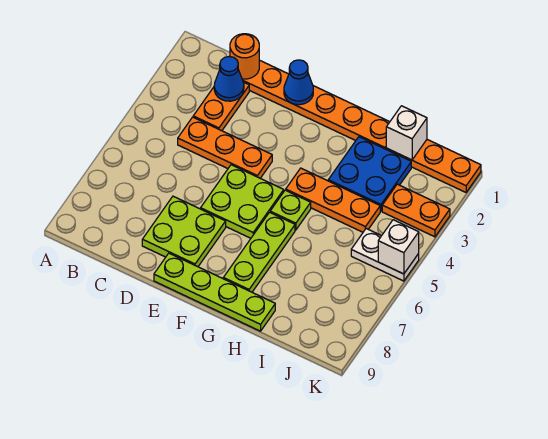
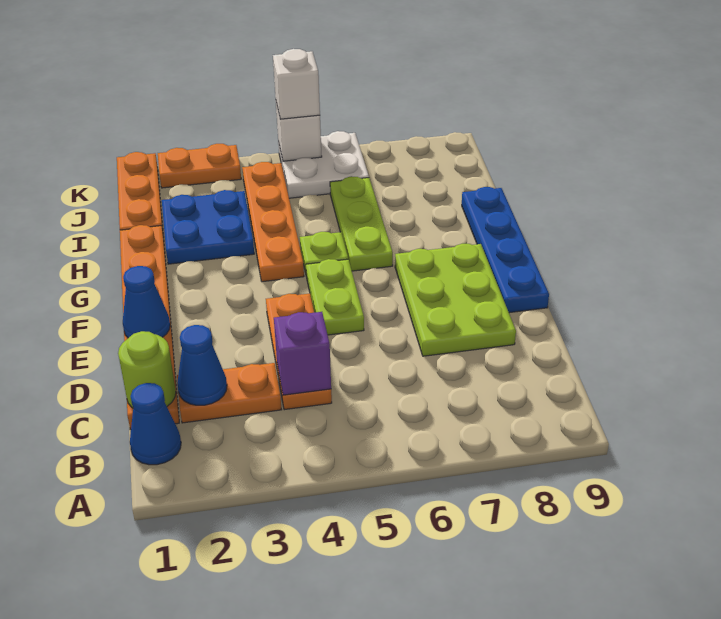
none -> blue cone B1 level 1
orange round brick C1 level 2 -> lime round brick C1 level 2
none -> purple brick C4 level 2
lime plate D7:E8 level 1 -> lime plate D7:F8 level 1
lime plate E5:F6 level 1 -> lime plate E5:F5 level 1
lime plate E9:H9 level 1 -> blue plate E9:H9 level 1
orange plate G4:I4 level 1 -> orange plate G4:J4 level 1
lime plate G6:G8 level 1 -> lime plate G6:I6 level 1
white brick I1 level 2 -> white brick K5 level 3
orange plate J3:K3 level 1 -> orange plate K2:K3 level 1
white plate J5:K5 level 1 -> white plate J5:K6 level 1

